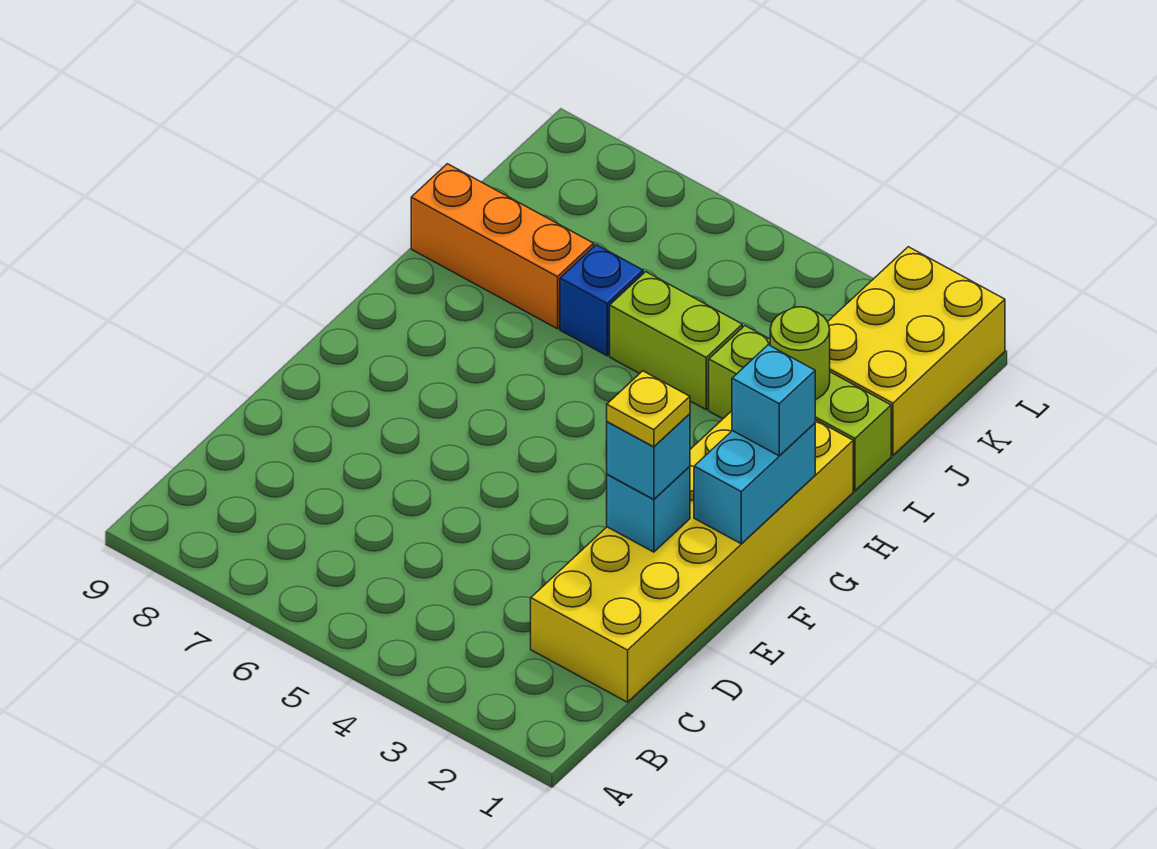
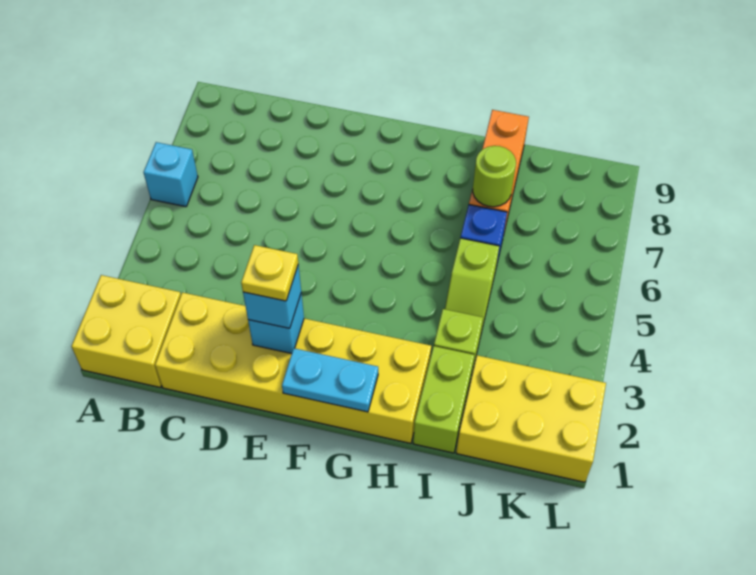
none -> yellow brick A1:B2 level 1
cyan brick F1:G1 level 2 -> cyan plate F1:G1 level 2
cyan brick G1 level 3 -> cyan brick A6 level 1
lime round brick I2 level 2 -> lime round brick I7 level 2
lime brick I4:I5 level 1 -> lime slope I4:I5 level 1 top 5

